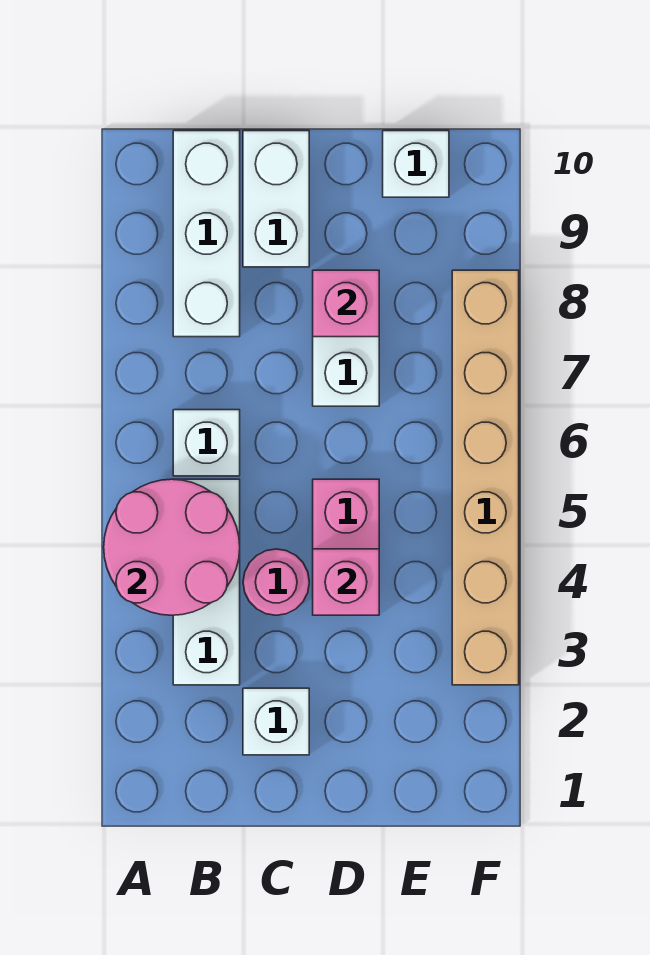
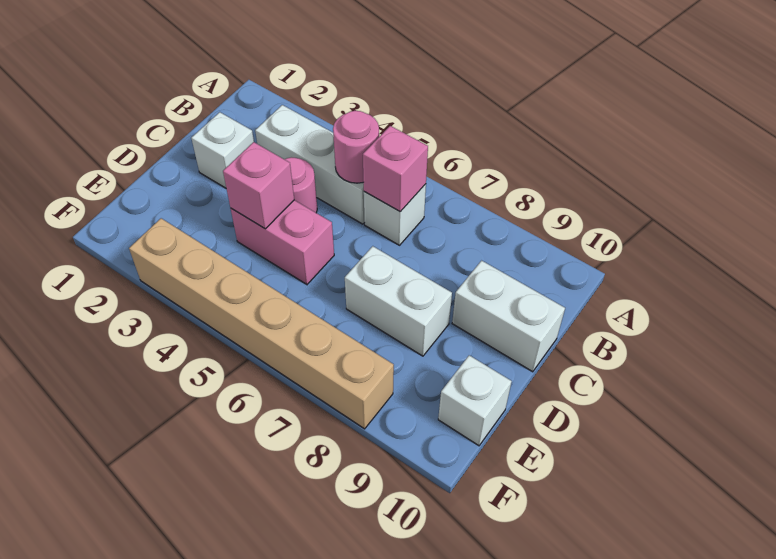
pink round brick A4:B5 level 2 -> pink round brick B5 level 2
white brick B8:B10 level 1 -> none
pink brick D8 level 2 -> pink brick B6 level 2

